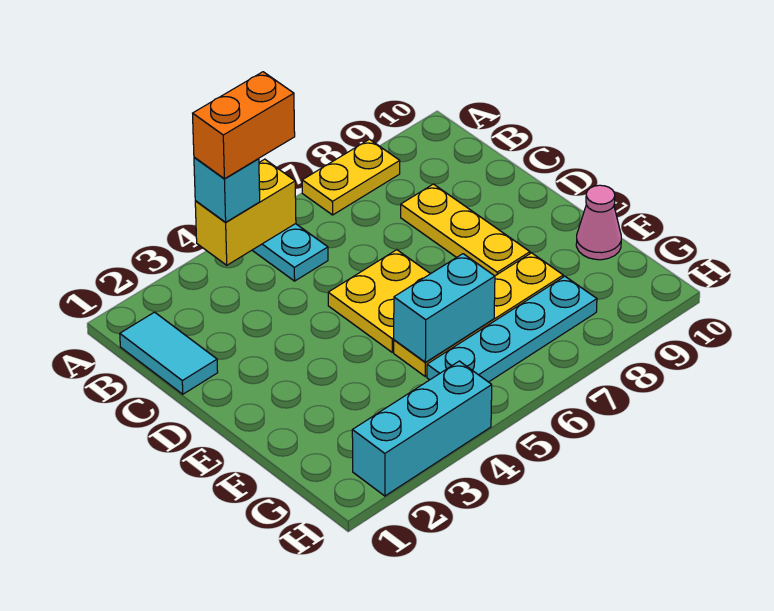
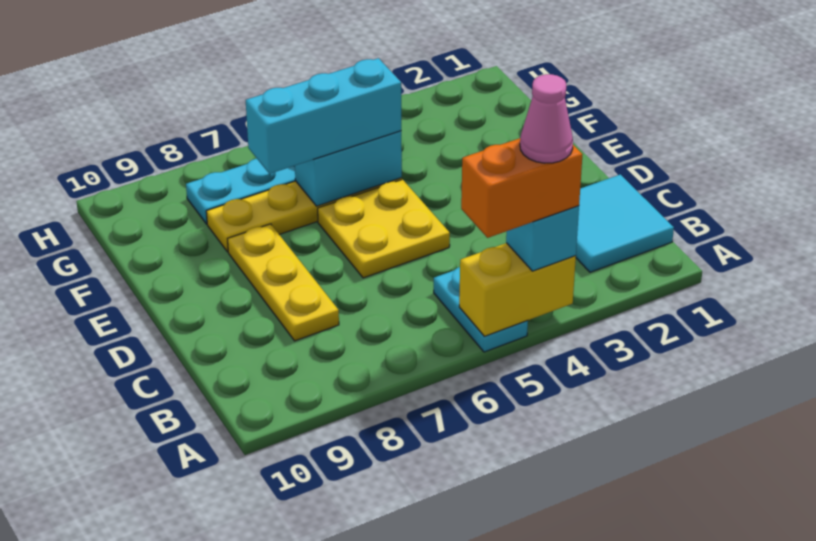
yellow plate A7:A8 level 1 -> none
cyan tile B1:C1 level 1 -> cyan tile B1:C2 level 1
pink cone F10 level 1 -> pink cone A4 level 5
cyan brick H2:H4 level 1 -> cyan brick F5:F7 level 3

